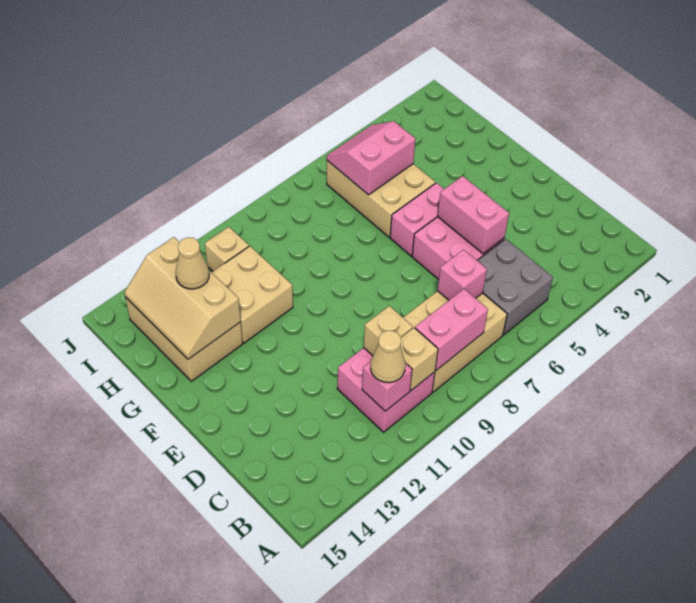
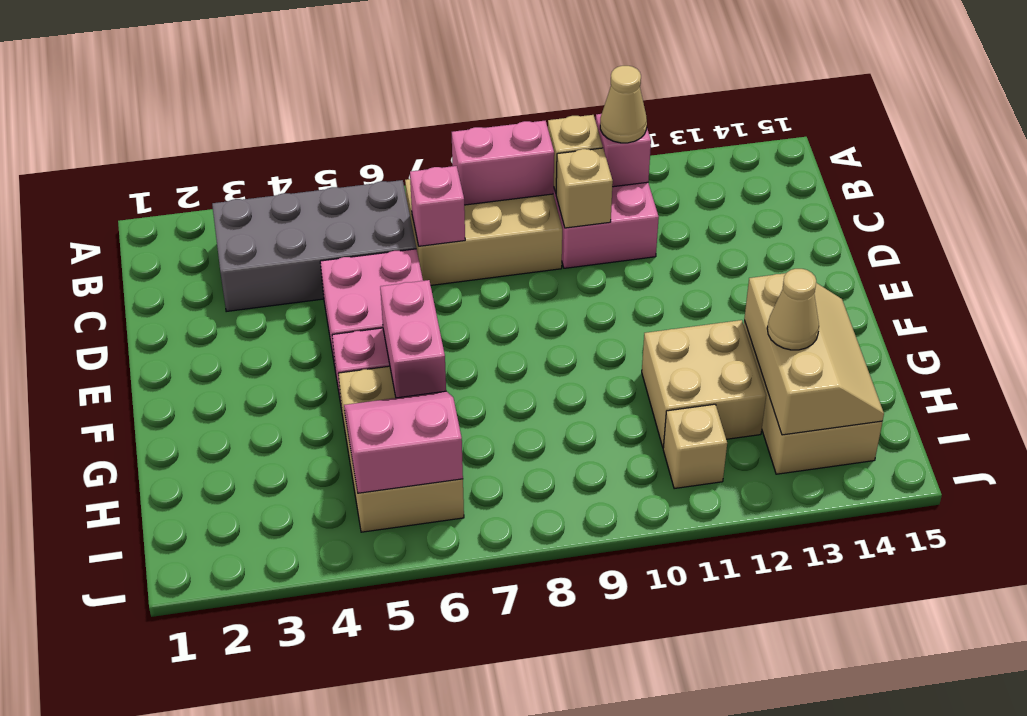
grey brick B5:C6 level 1 -> grey brick B3:C6 level 1
pink brick D5:E5 level 2 -> pink brick F6:G6 level 2
pink slope H5:I6 level 2 top H -> pink slope H5:I6 level 2 top I

